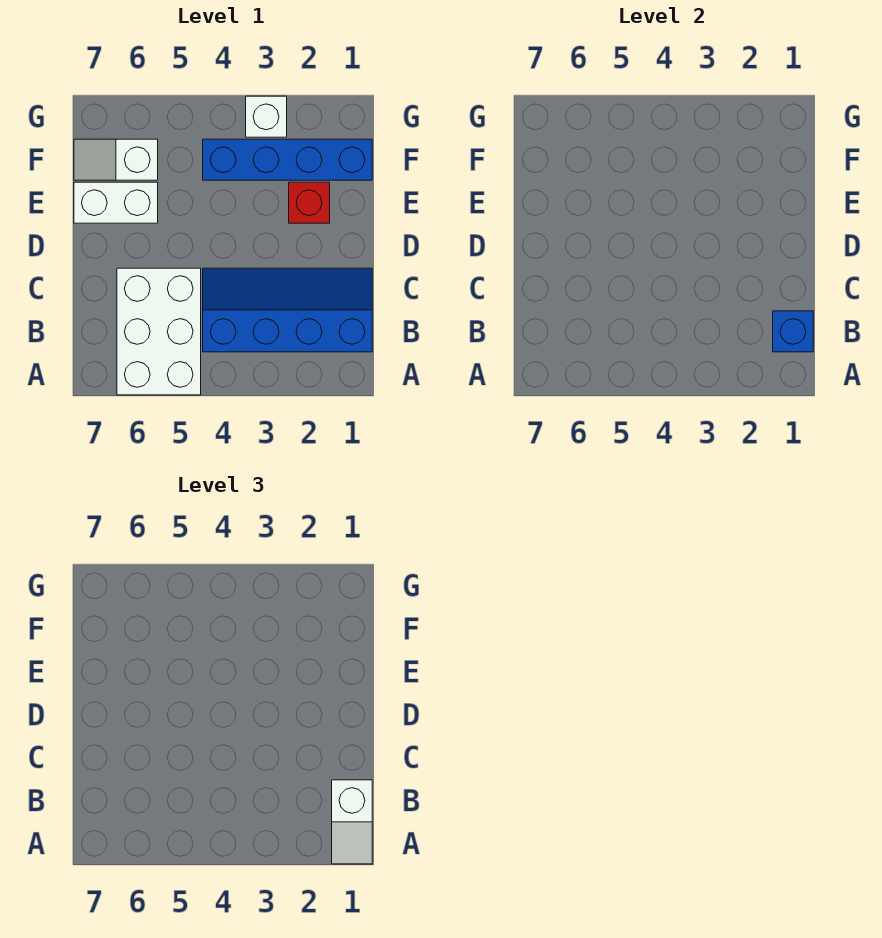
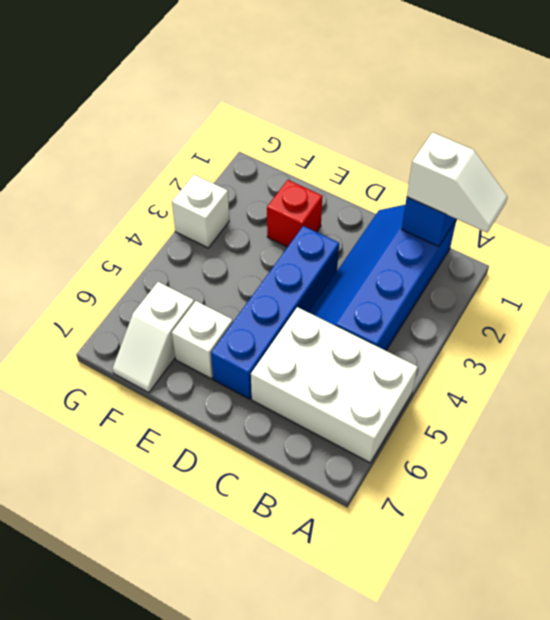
white brick E6:E7 level 1 -> white brick E6 level 1
blue brick F1:F4 level 1 -> blue brick D3:D6 level 1

